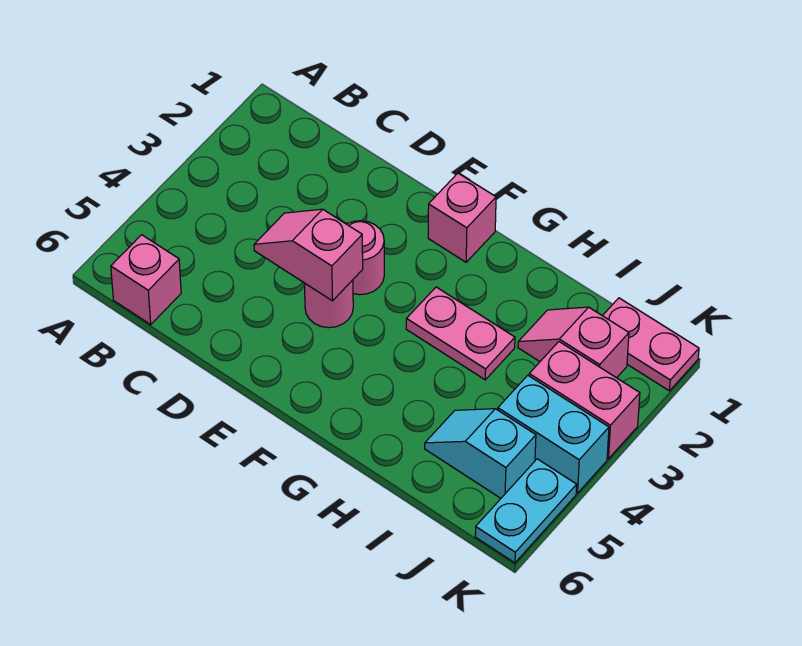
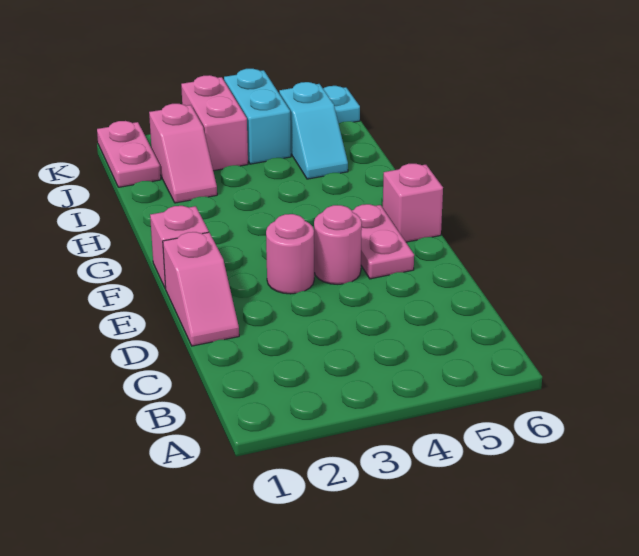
pink brick B6 level 1 -> pink brick F6 level 1
pink slope D4:E4 level 2 top E -> pink slope D1:E1 level 1 top E
pink plate G3:H3 level 1 -> pink plate E5:F5 level 1

